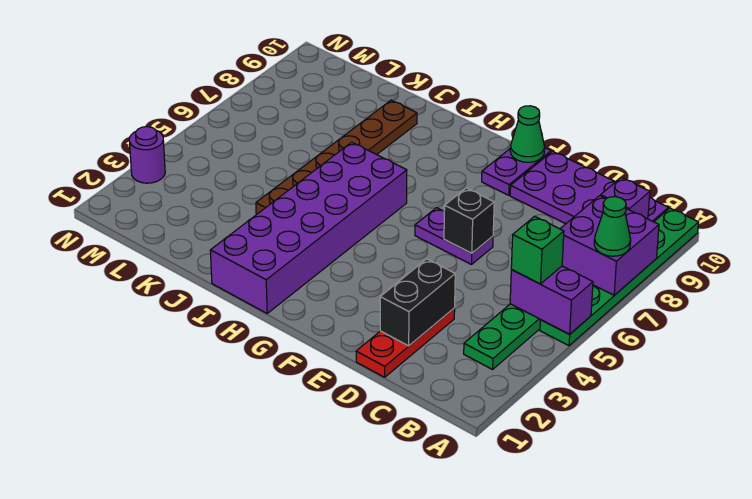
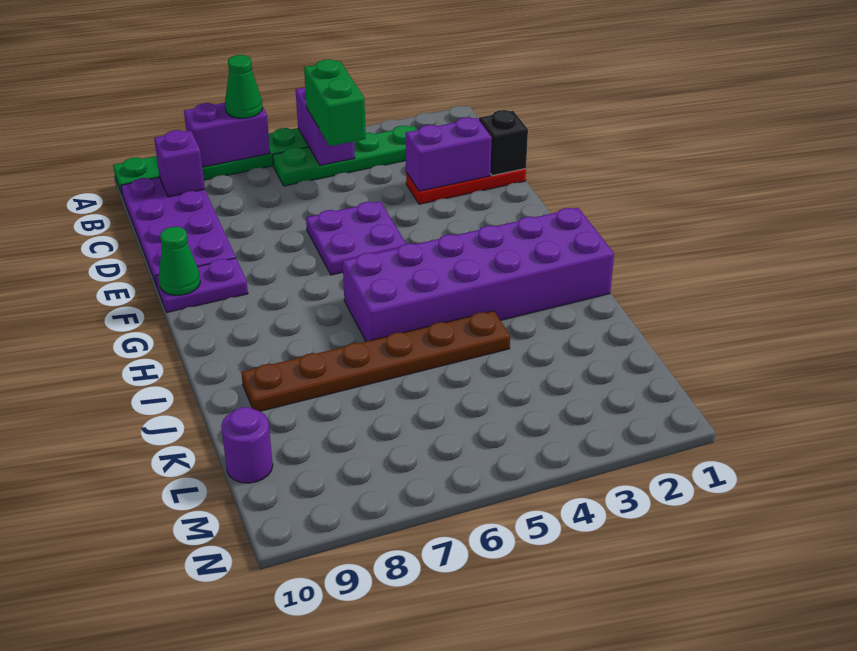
purple brick A7:B8 level 2 -> purple brick A7:A8 level 2
green brick B5 level 3 -> green brick B5:C5 level 3
black brick D2:D3 level 2 -> purple brick D2:D3 level 2
purple plate E6:F6 level 1 -> purple plate E5:F6 level 1
black brick E6 level 2 -> black brick D1 level 2
purple round brick N3 level 1 -> purple round brick L10 level 1

